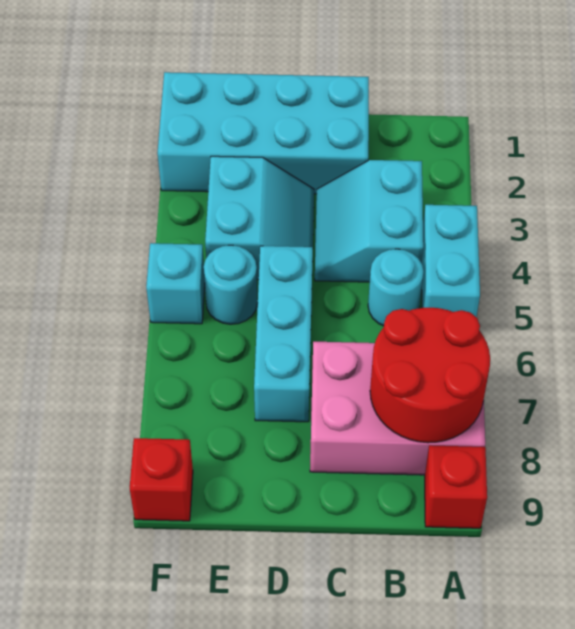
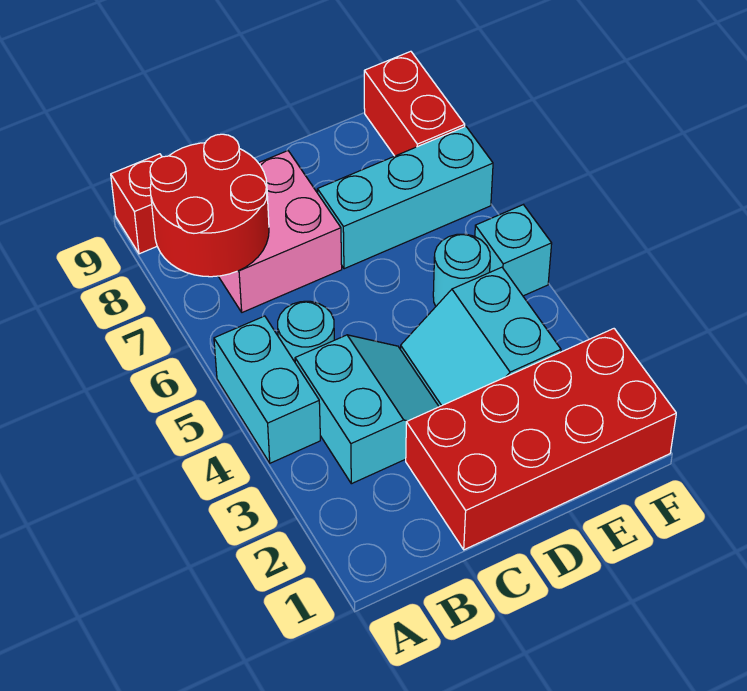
pink brick A7:C8 level 1 -> pink brick B7:C8 level 1
cyan brick C1:F2 level 1 -> red brick C1:F2 level 1
cyan brick D5:D7 level 1 -> cyan brick D7:F7 level 1
red brick F9 level 1 -> red brick F8:F9 level 1

